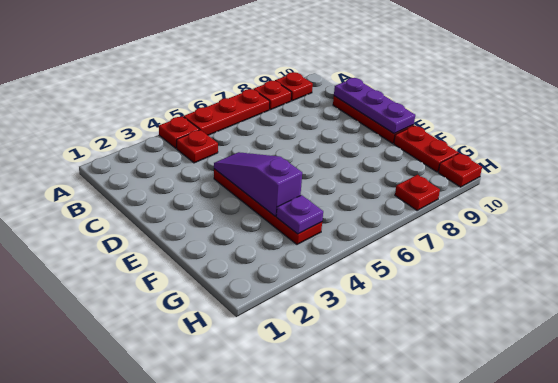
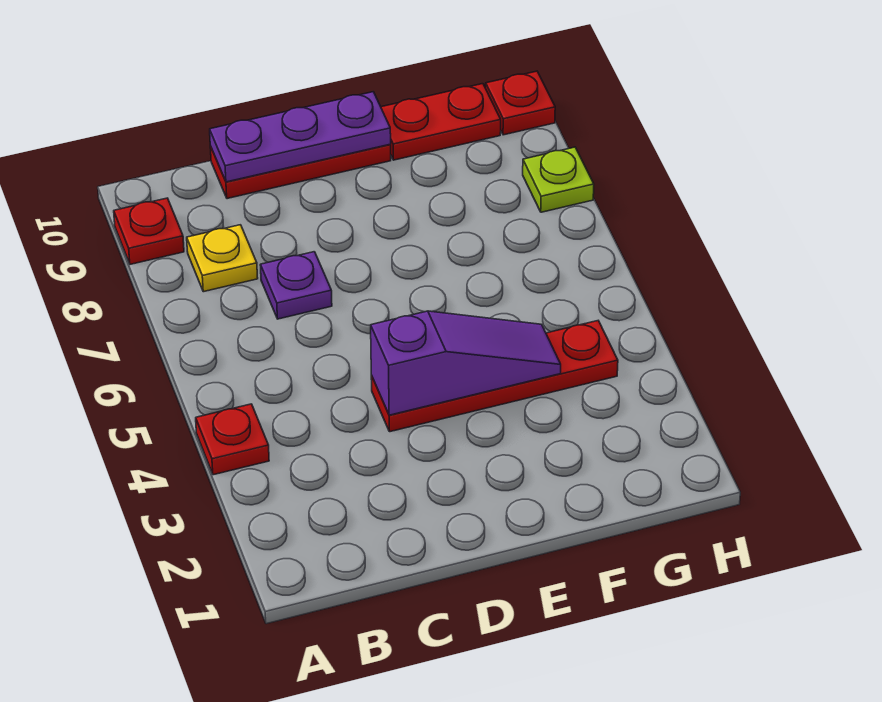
red plate A5:A7 level 1 -> none
red plate A8 level 1 -> none
red plate B4 level 1 -> none
none -> yellow plate B8 level 1
purple slope D4:F4 level 2 top F -> purple slope D4:F4 level 2 top D
purple plate G4 level 2 -> purple plate C7 level 1
red plate H8 level 1 -> lime plate H8 level 1

